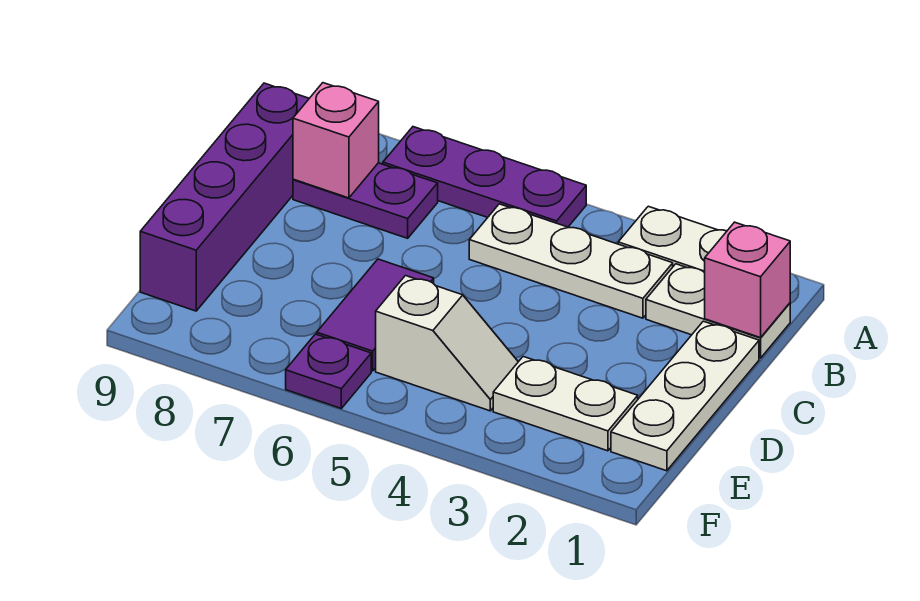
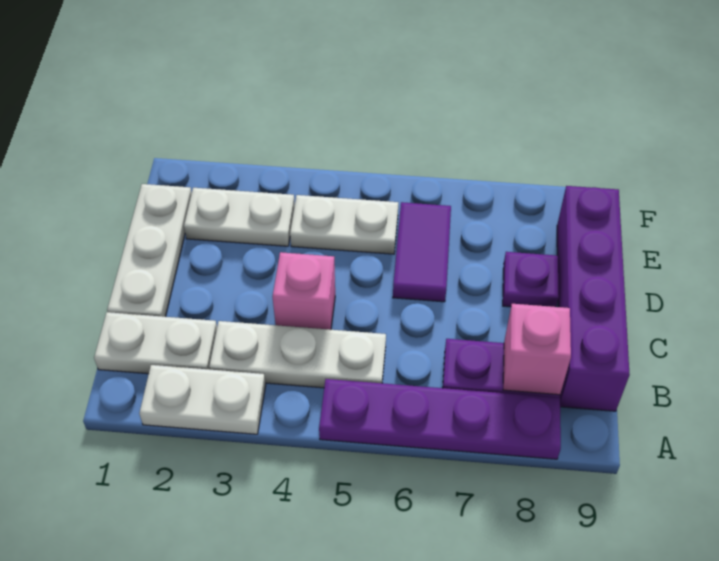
purple plate A5:A7 level 1 -> purple plate A5:A8 level 1
pink brick B1 level 2 -> pink brick C4 level 1
white slope E4:E5 level 1 top 5 -> white plate E4:E5 level 1
purple plate F6 level 1 -> purple plate D8 level 1

